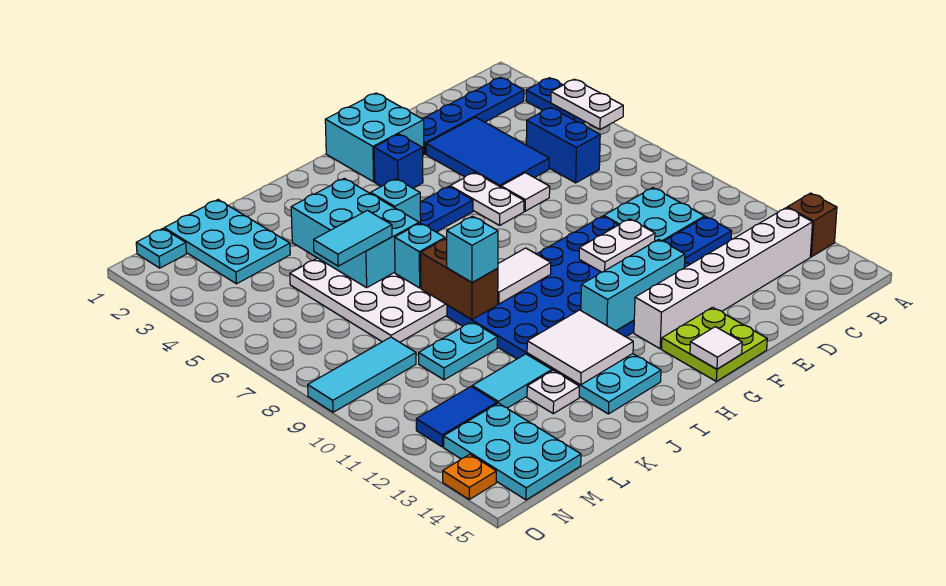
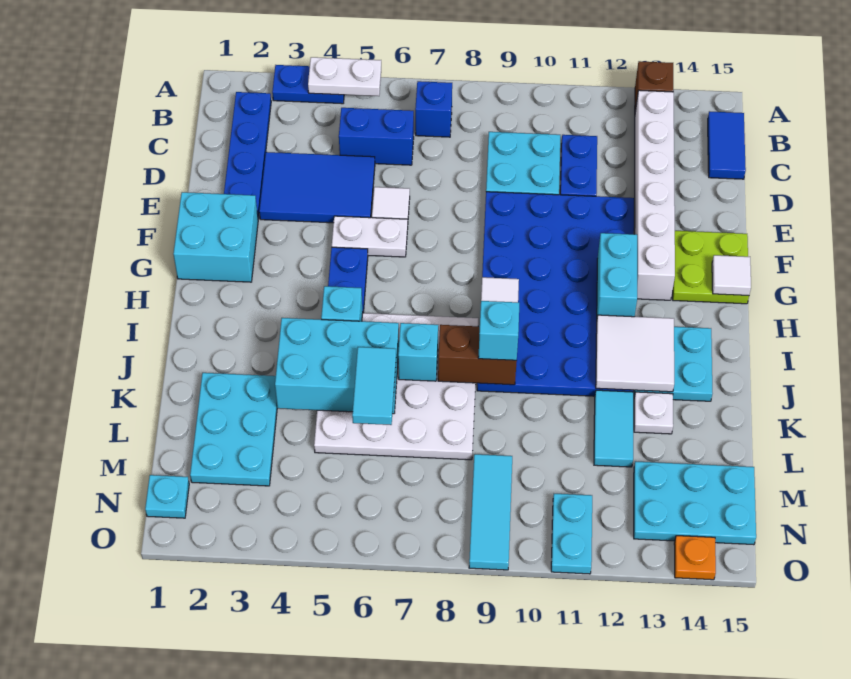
white plate E10:F10 level 2 -> none
cyan brick F12:H12 level 2 -> cyan brick G12:H12 level 2
blue brick G3 level 1 -> blue brick B7 level 1
cyan plate K10:L10 level 1 -> cyan plate N11:O11 level 1
cyan plate L1:M3 level 1 -> cyan plate K2:M3 level 1
blue tile M12:N12 level 1 -> blue tile B15:C15 level 1

